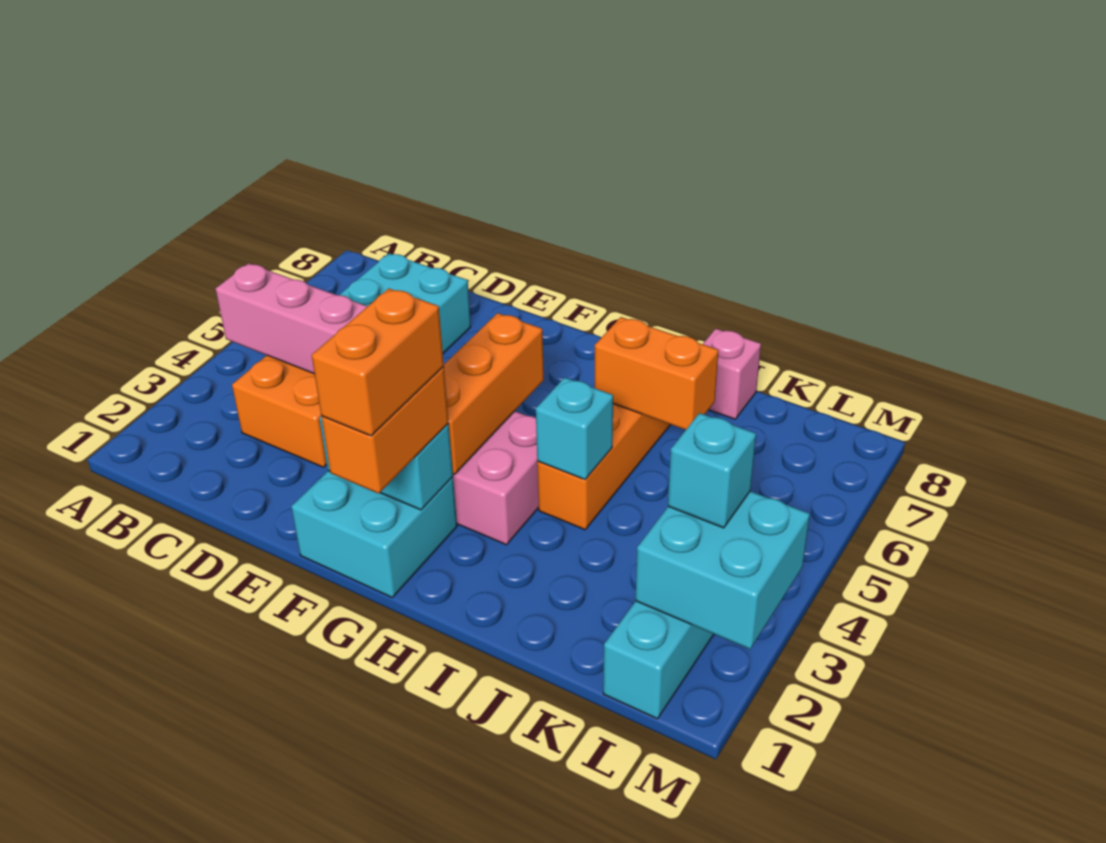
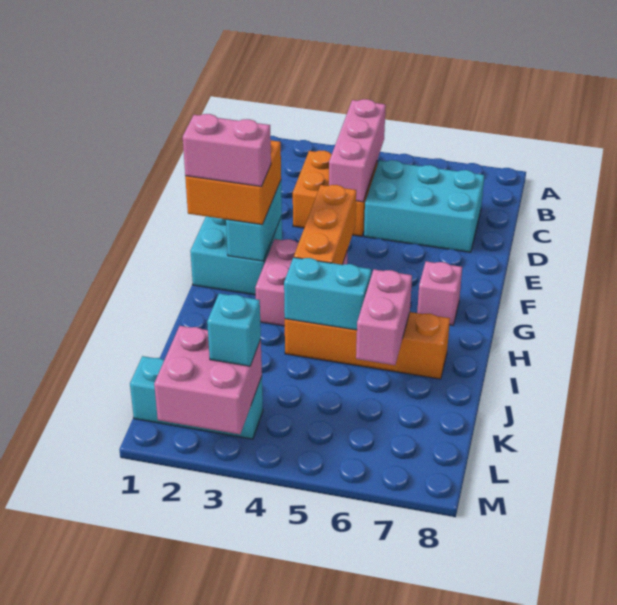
orange brick G1:G2 level 3 -> orange brick F1:G2 level 3
orange brick G1:G2 level 4 -> pink brick G1:G2 level 4
orange brick G3:G5 level 2 -> orange brick F4:H4 level 2
cyan brick I4 level 2 -> cyan brick I4:I5 level 2
orange brick I6:J6 level 2 -> pink brick I6:J6 level 2
pink brick J8 level 1 -> pink brick G7 level 1
cyan brick L2:M3 level 2 -> pink brick L2:M3 level 2

